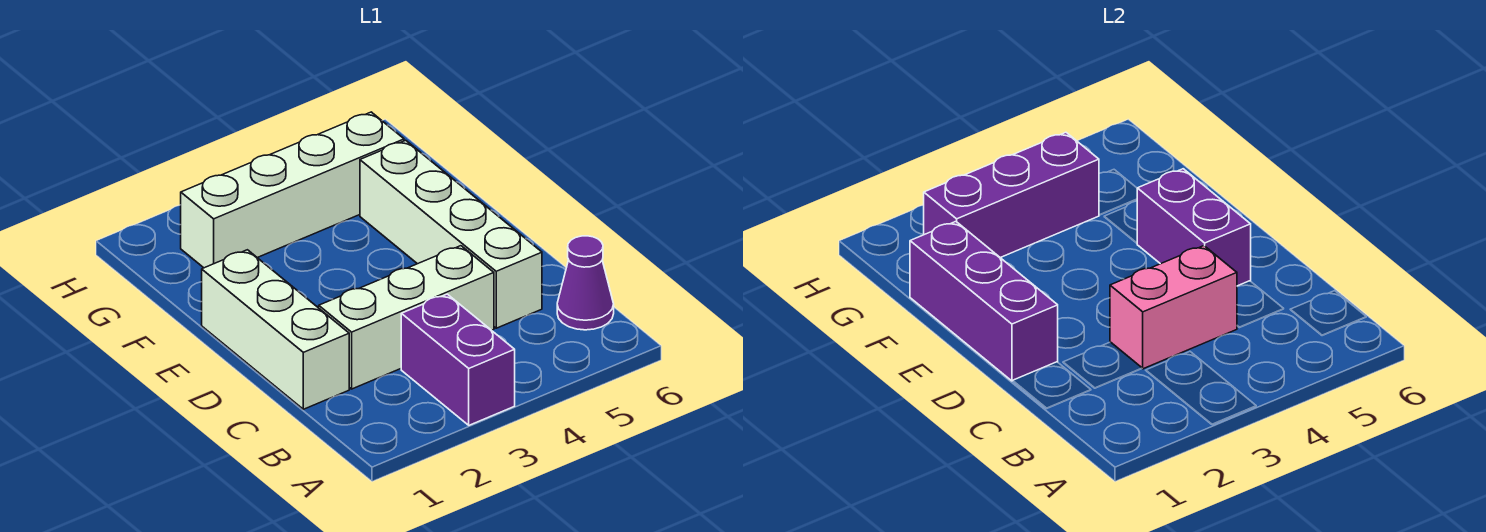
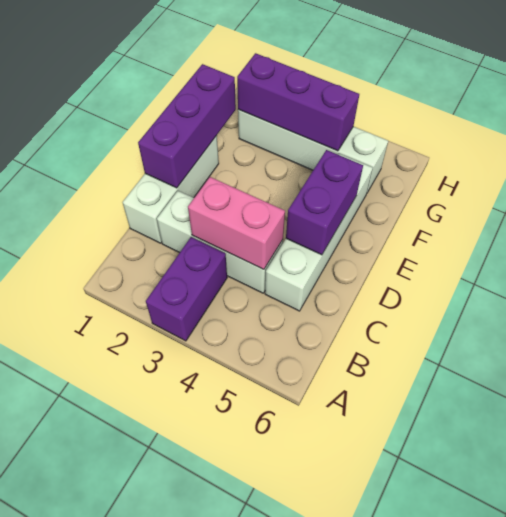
purple cone B6 level 1 -> none

